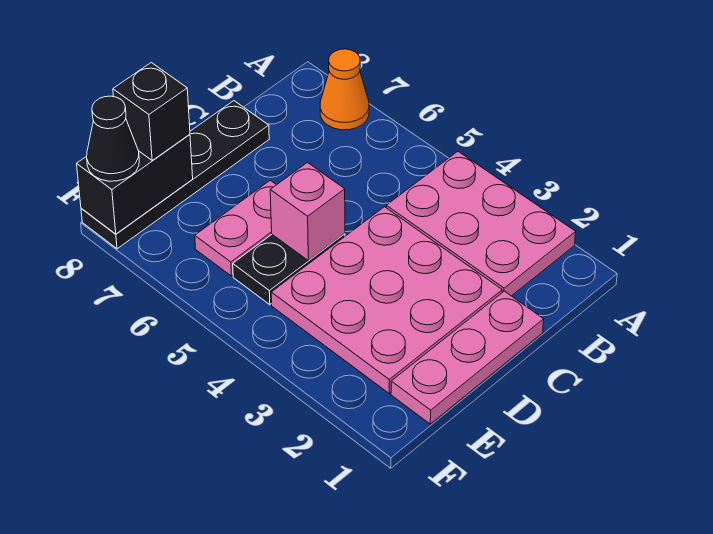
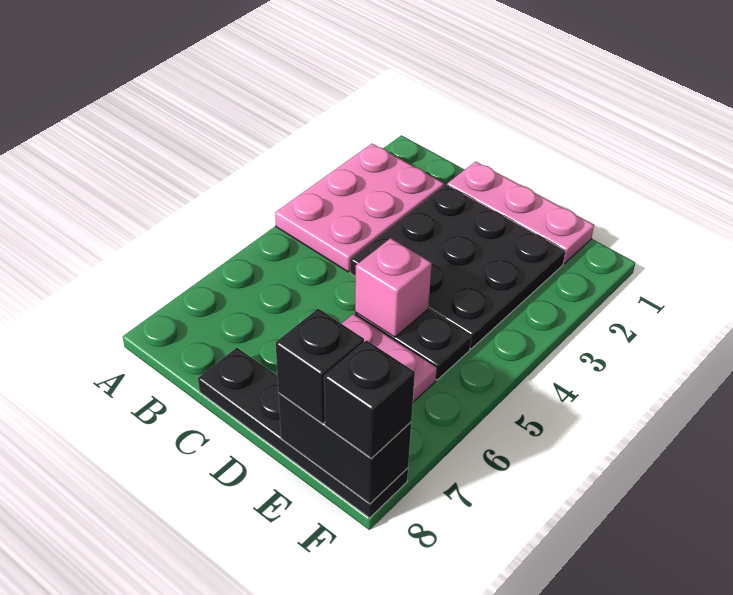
orange cone A7 level 1 -> none
pink plate C2:E4 level 1 -> black plate C2:E4 level 1
black cone F8 level 3 -> black brick F8 level 3

